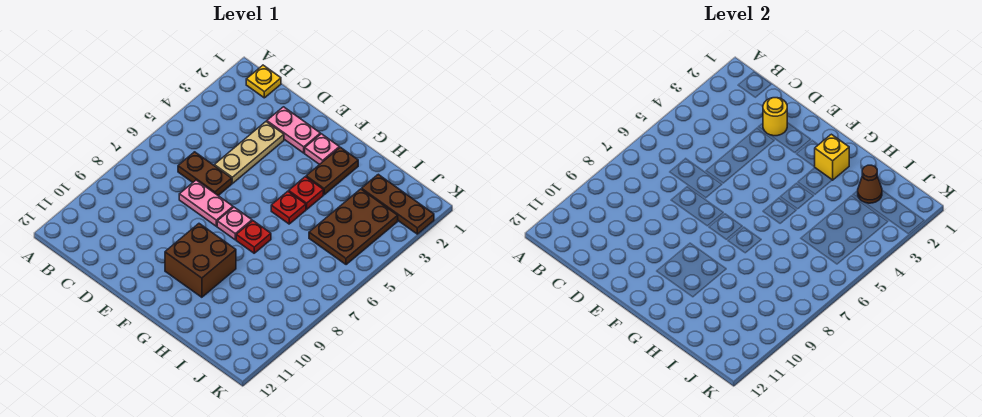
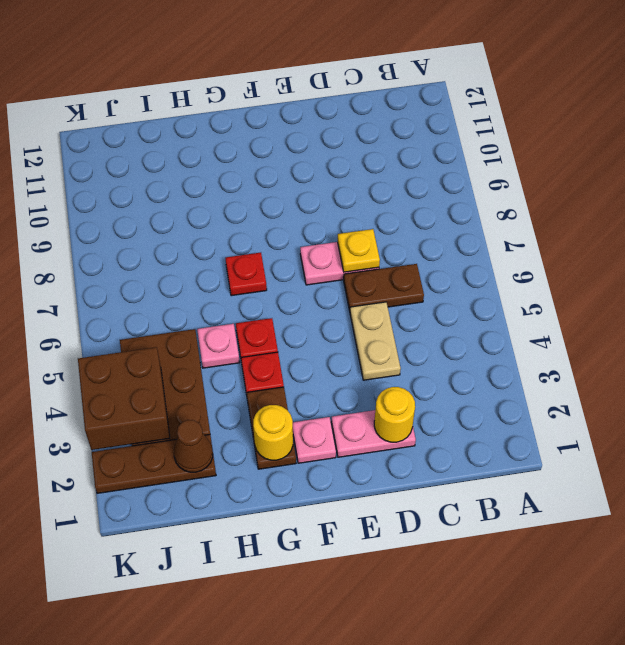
yellow plate B1 level 1 -> yellow plate D7 level 2
tan plate D3:D5 level 1 -> tan plate D4:D5 level 1
pink plate F7 level 1 -> pink plate H5 level 1
brown brick F9:G10 level 1 -> brown brick J3:K4 level 2
yellow brick G2 level 2 -> yellow round brick G2 level 2

